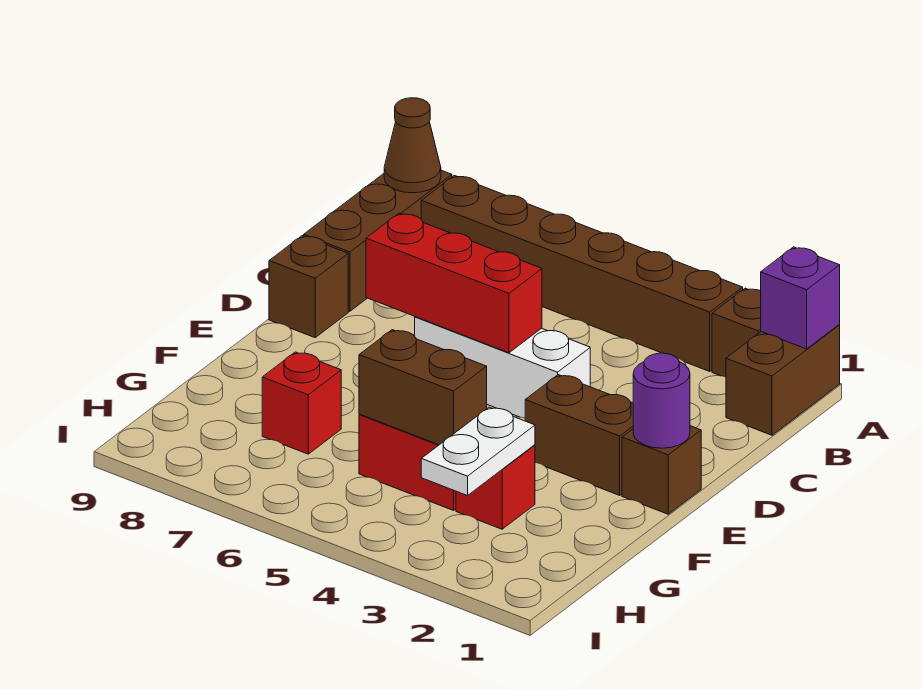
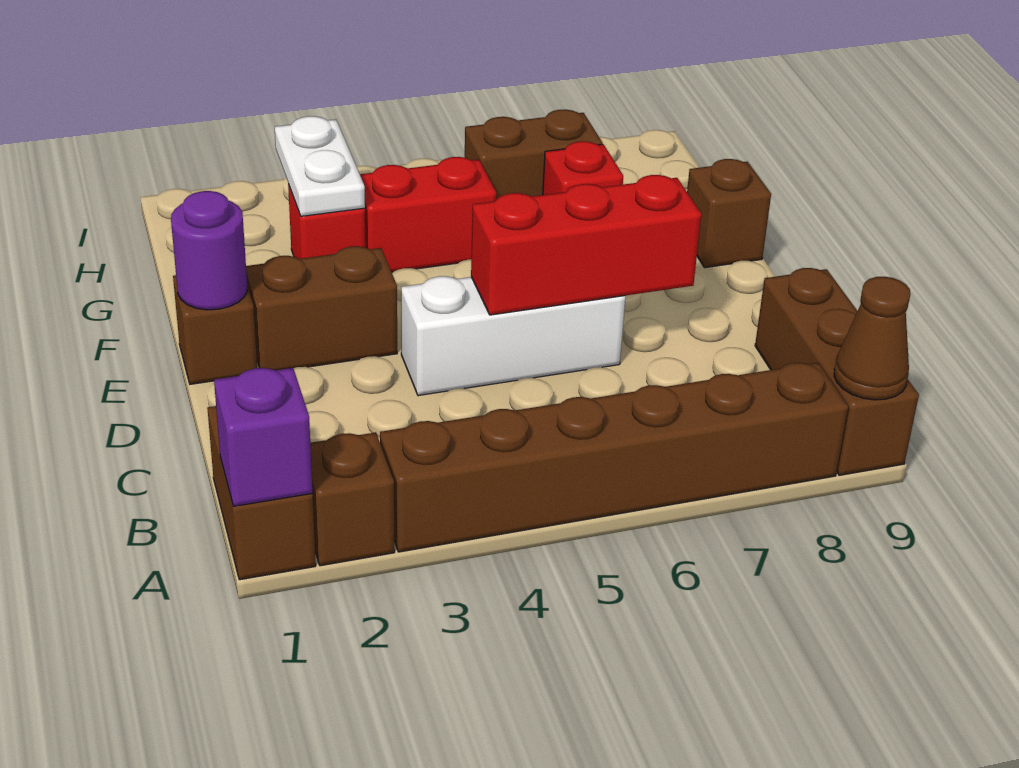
brown brick D9 level 1 -> brown brick F9 level 1
brown brick G4:G5 level 2 -> brown brick H6:H7 level 1

